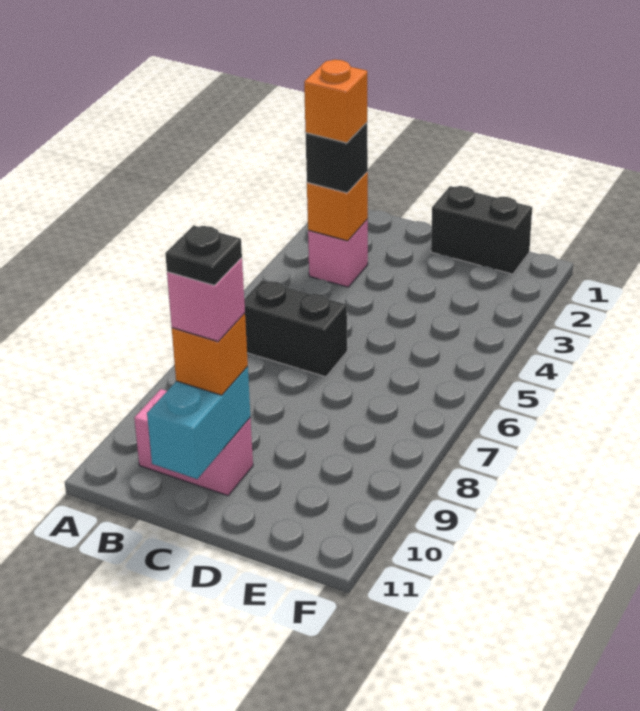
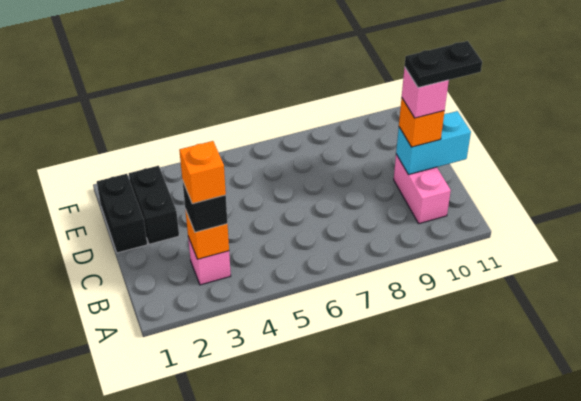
black brick B6:C6 level 1 -> black brick D2:E2 level 1
black plate C10 level 5 -> black plate C10:C11 level 5

